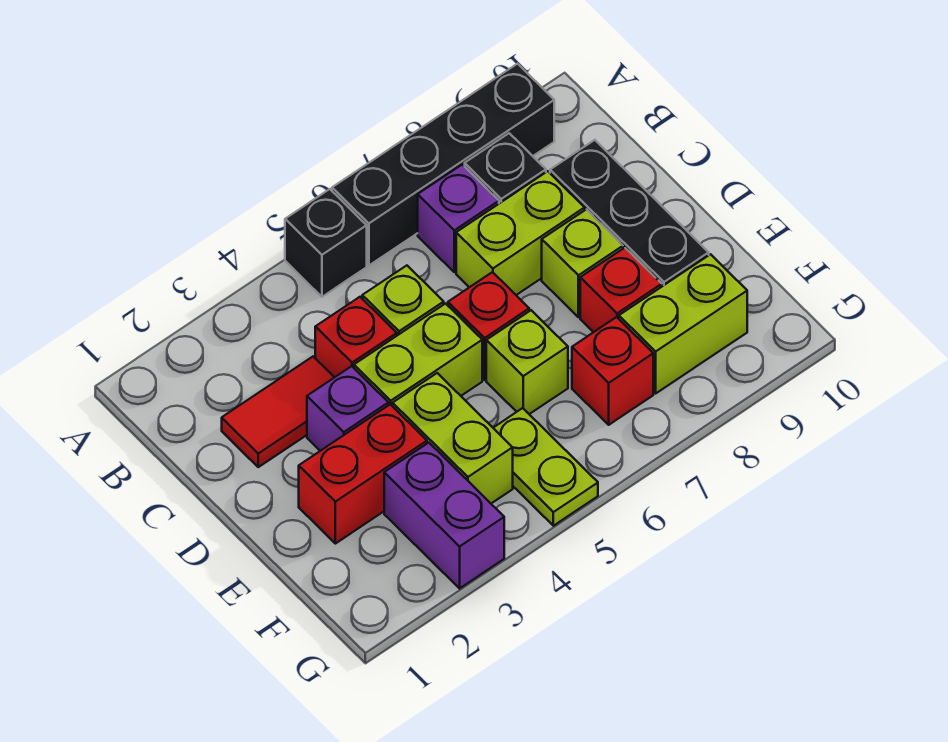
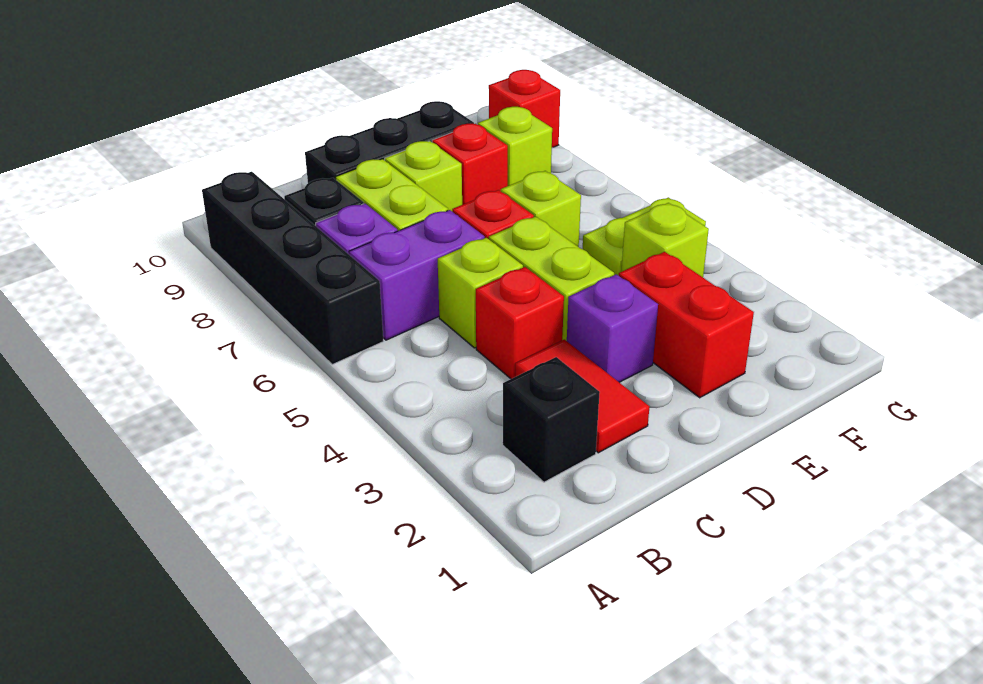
black brick A5 level 1 -> black brick B2 level 1
lime brick E4:F4 level 1 -> lime brick F4 level 1
purple brick F3:G3 level 1 -> purple brick B6:C6 level 1
red brick F7 level 1 -> red brick G9 level 1
lime brick F8:F9 level 1 -> lime brick F8 level 1

